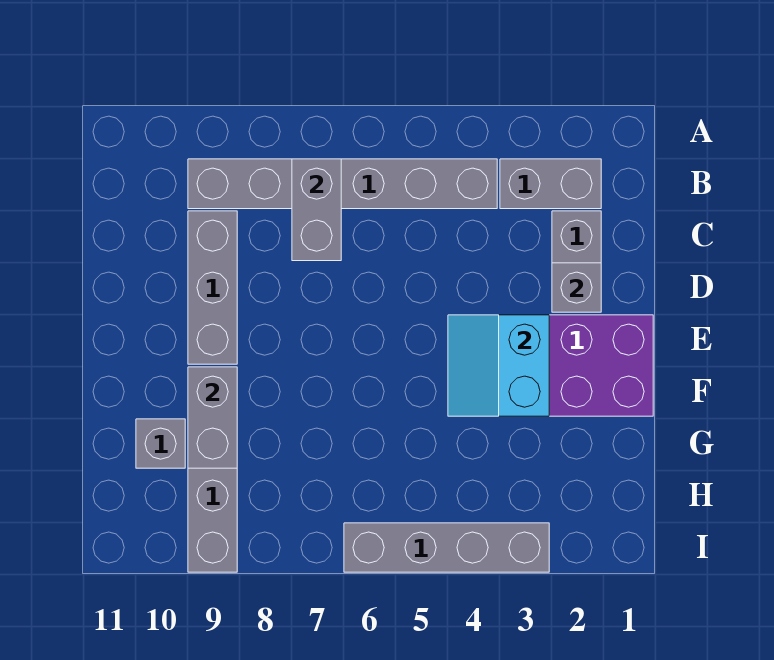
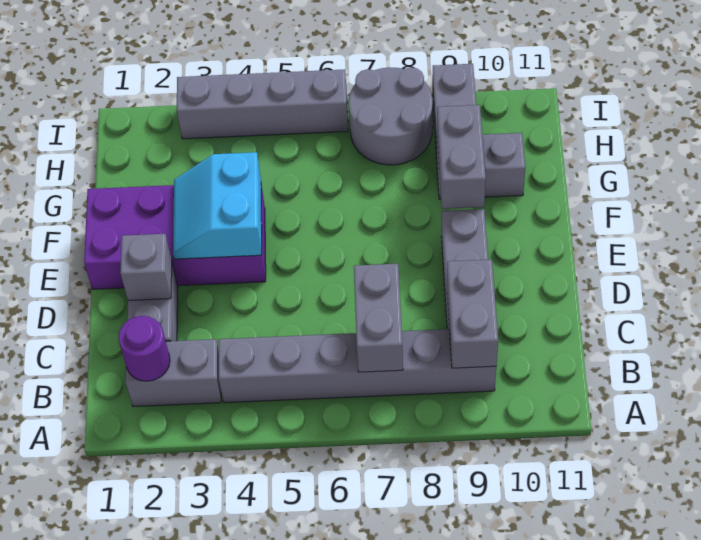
none -> purple round brick B2 level 2
none -> grey brick B9:C9 level 2
cyan slope E3:F4 level 2 top 3 -> cyan slope E3:F4 level 2 top 4
none -> grey round brick H7:I8 level 1

